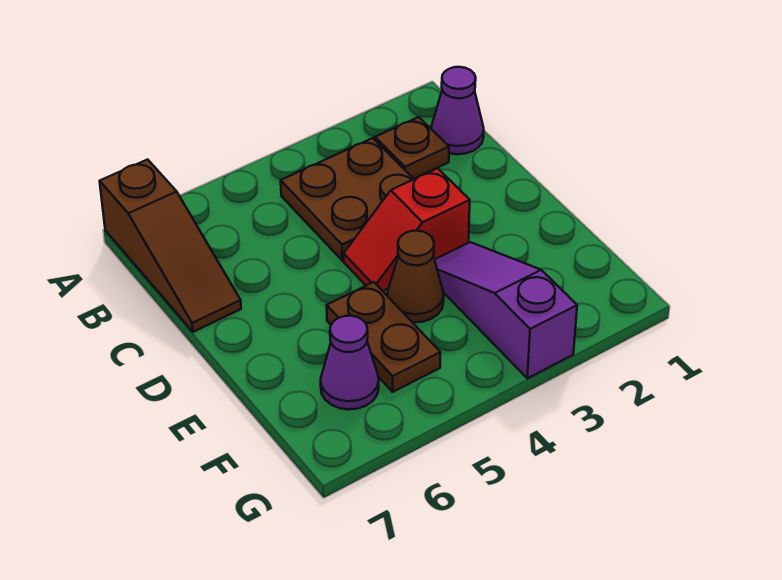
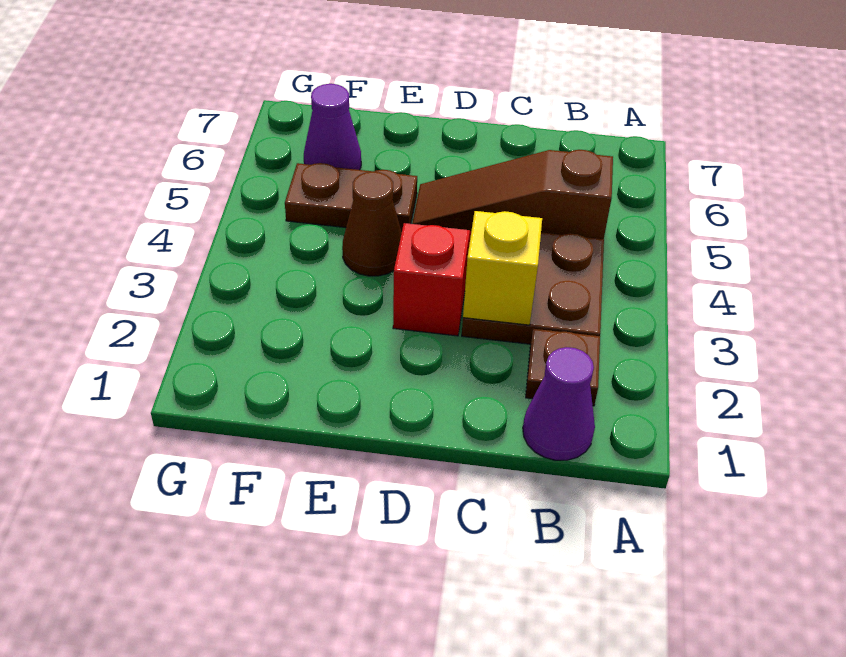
brown slope A7:C7 level 1 top A -> brown slope B5:D5 level 1 top B
none -> yellow brick C3 level 2
purple slope E3:G3 level 1 top G -> none

